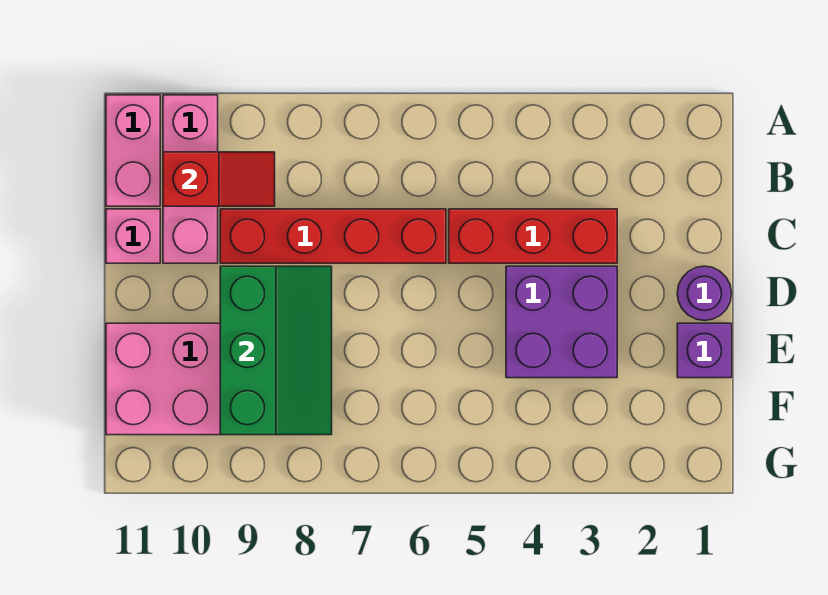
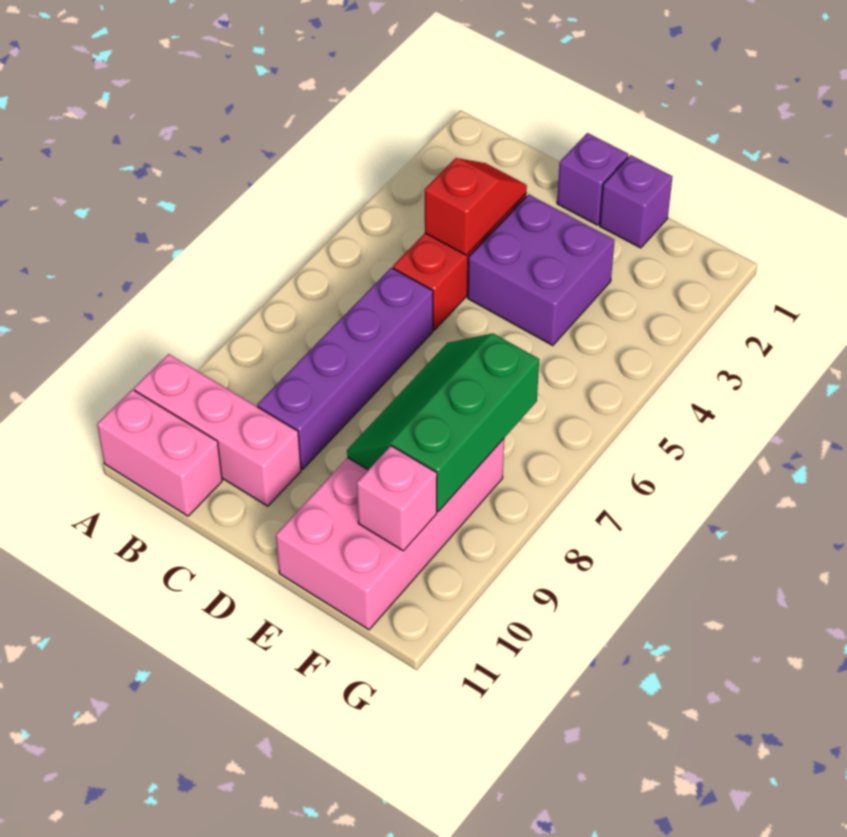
red slope B9:B10 level 2 top 10 -> red slope C3:C4 level 2 top 4
red brick C6:C9 level 1 -> purple brick C6:C9 level 1
pink brick C11 level 1 -> pink brick F10 level 2
purple round brick D1 level 1 -> purple brick D1 level 1
green slope D8:F9 level 2 top 9 -> green slope E7:F9 level 2 top F

